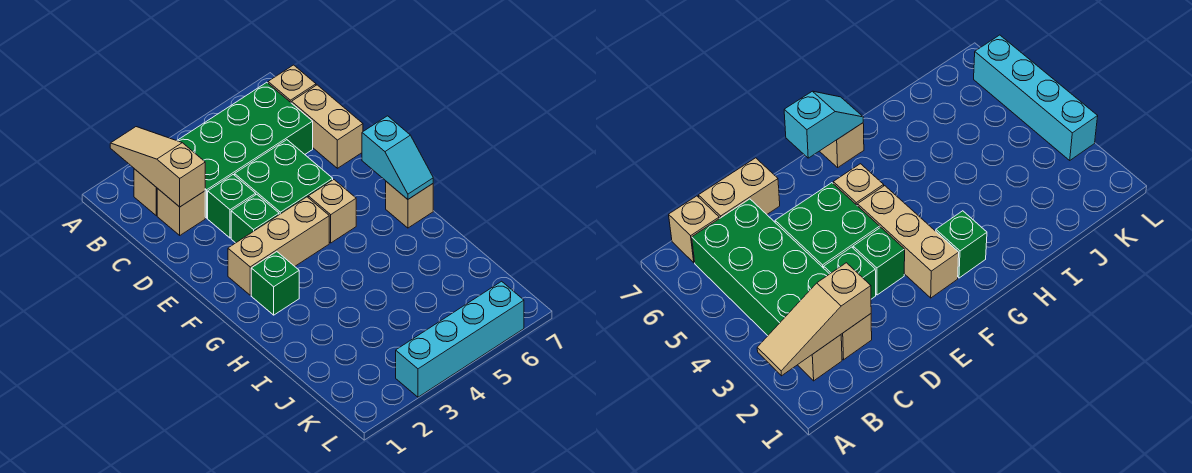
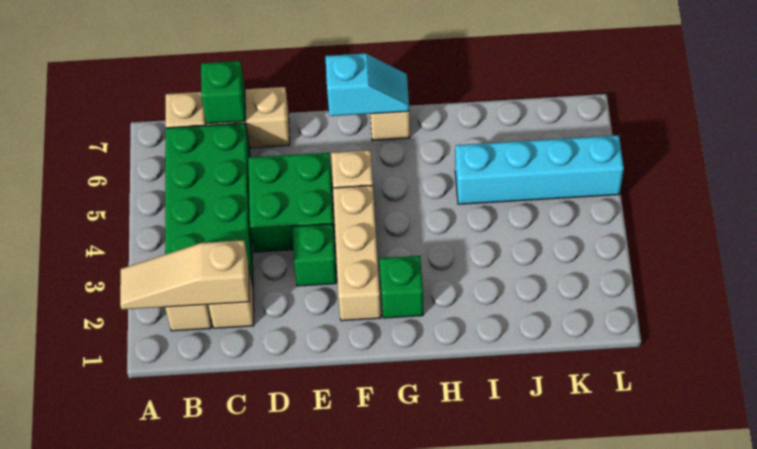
green brick D3 level 1 -> green brick C7 level 2
cyan brick L3:L6 level 1 -> cyan brick I5:L5 level 1

